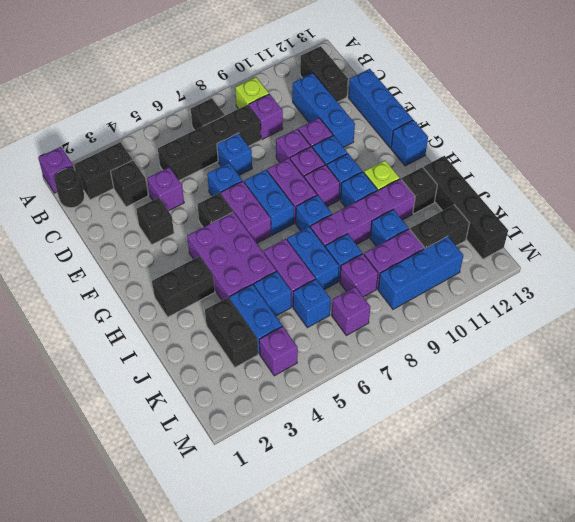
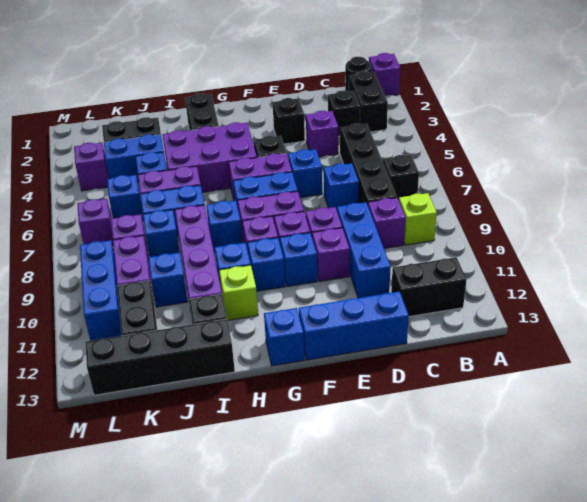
blue brick C11:E11 level 1 -> blue brick D9:D11 level 1

